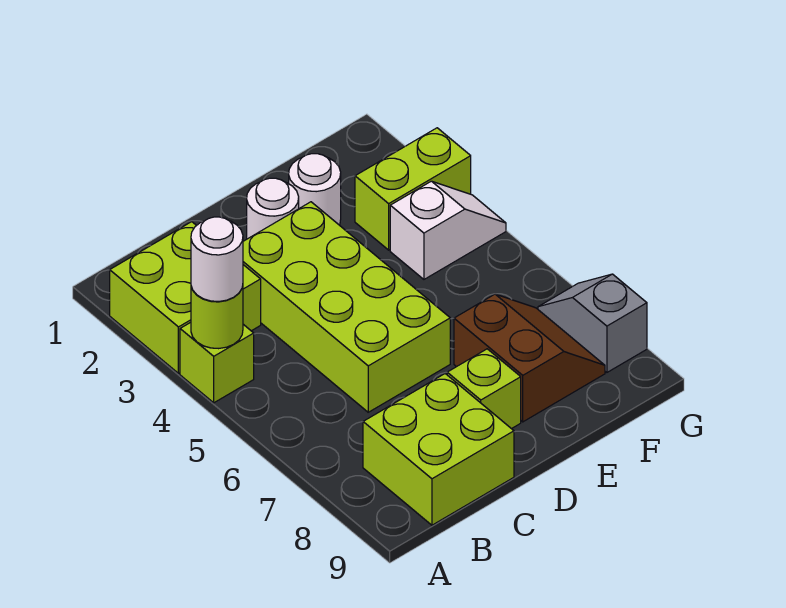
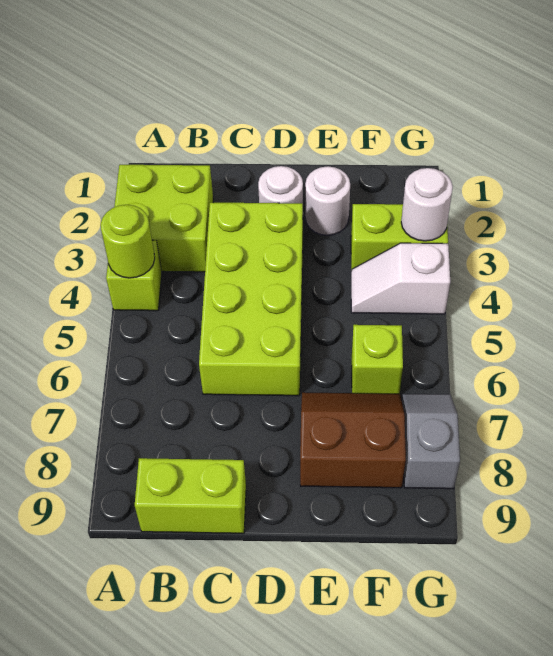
white round brick A4 level 3 -> white round brick G3 level 2
lime brick B8:C9 level 1 -> lime brick B9:C9 level 1
lime brick D8 level 1 -> lime brick F6 level 1
brown slope E7:F8 level 1 top E -> brown slope E7:F8 level 1 top 8
white slope F4:G4 level 1 top F -> white slope F4:G4 level 1 top G

